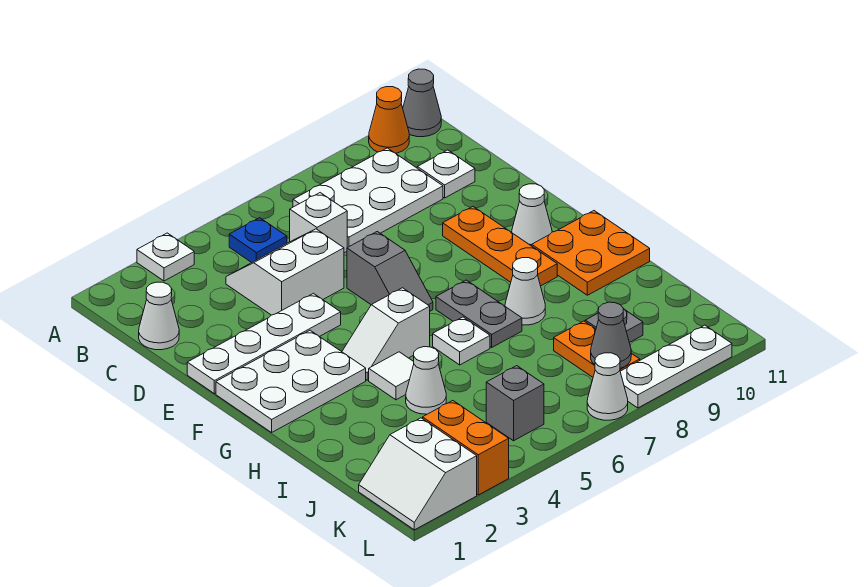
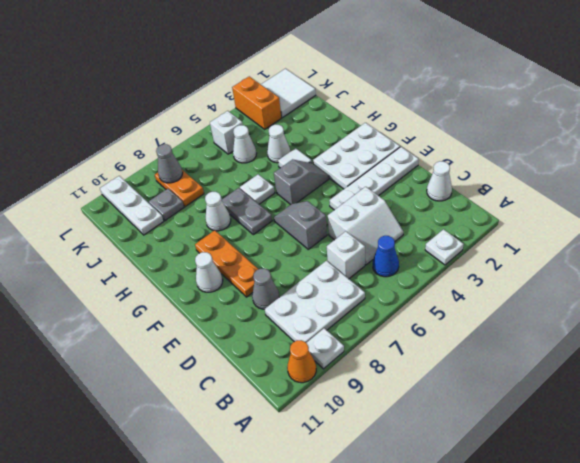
grey cone A11 level 1 -> grey cone D9 level 1
blue plate B5 level 1 -> blue cone B5 level 1
white plate C10 level 1 -> white plate A9 level 1
white slope G4:G5 level 1 top 5 -> grey slope G4:G5 level 1 top 5
orange plate G10:H11 level 1 -> none
white slope K1:L2 level 1 top 2 -> white tile K1:L2 level 1
grey brick K5 level 1 -> white brick K5 level 1
white cone L7 level 1 -> white cone J5 level 1
white plate L8:L10 level 1 -> white plate J10:L10 level 1

